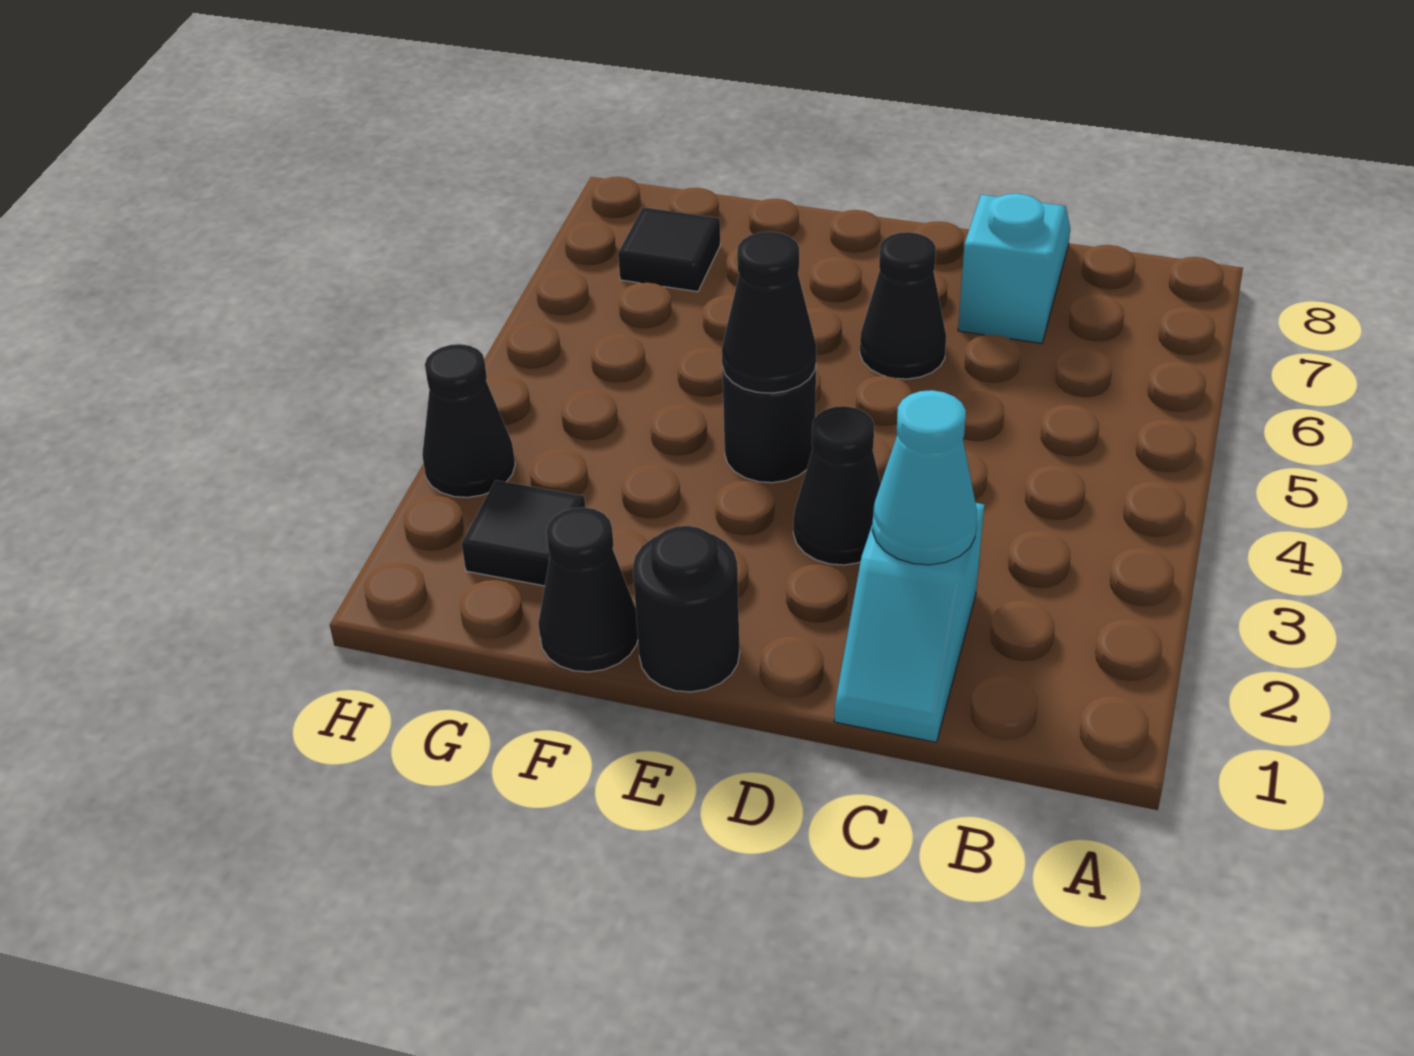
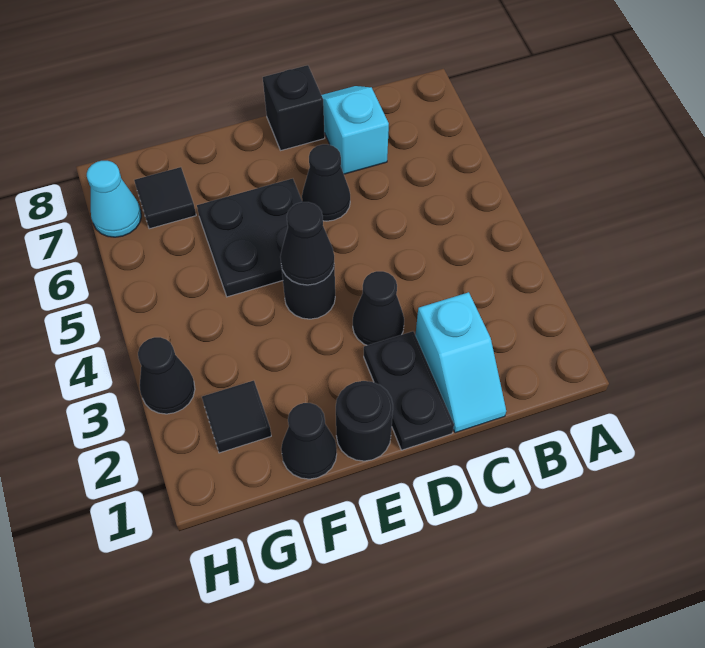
cyan cone C2 level 2 -> cyan cone H7 level 1
none -> black plate D1:D2 level 1
none -> black brick D8 level 1
none -> black plate E5:F6 level 1

